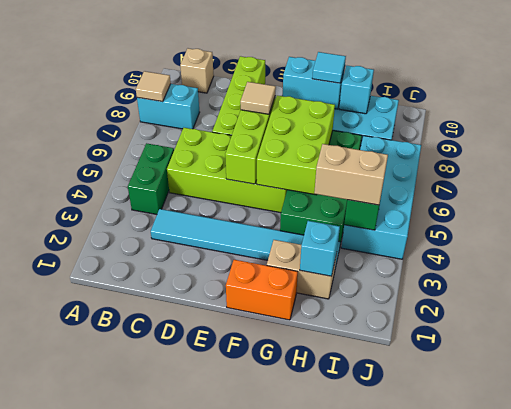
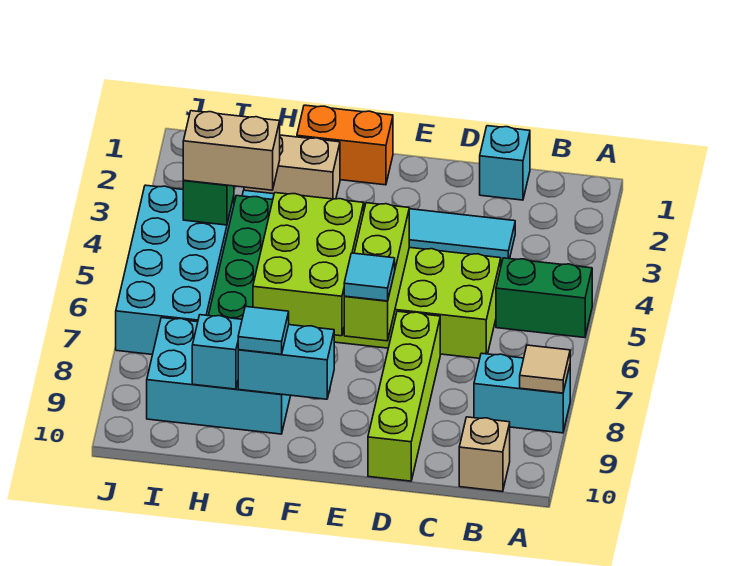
green brick B4:B5 level 1 -> green brick A5:B5 level 1
tan tile E7 level 3 -> cyan tile E7 level 3
cyan brick H2 level 2 -> cyan brick C1 level 1

